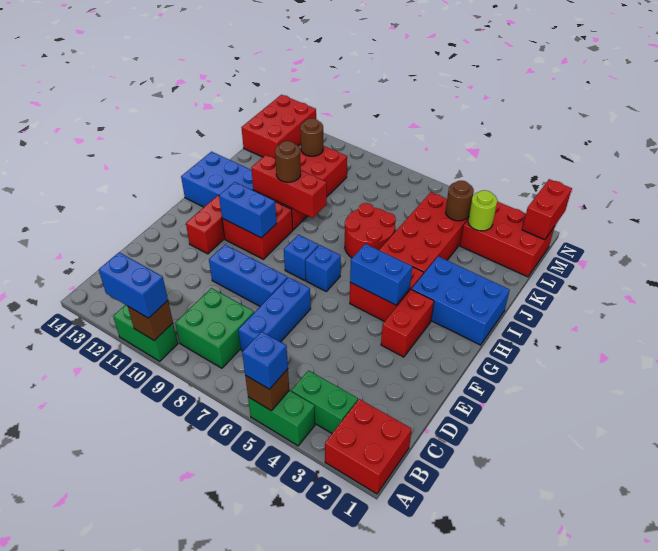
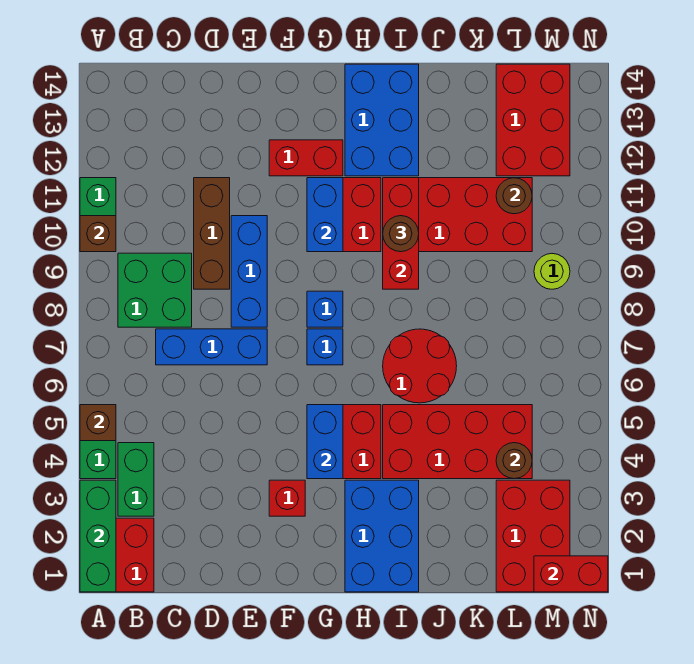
none -> green brick A1:A3 level 2
blue brick A5 level 3 -> none
blue brick A10:A11 level 3 -> none
none -> brown brick D9:D11 level 1
red brick F3:G3 level 1 -> red brick F3 level 1
lime round brick L3 level 2 -> lime round brick M9 level 1
red brick L13:N14 level 1 -> red brick L12:M14 level 1

